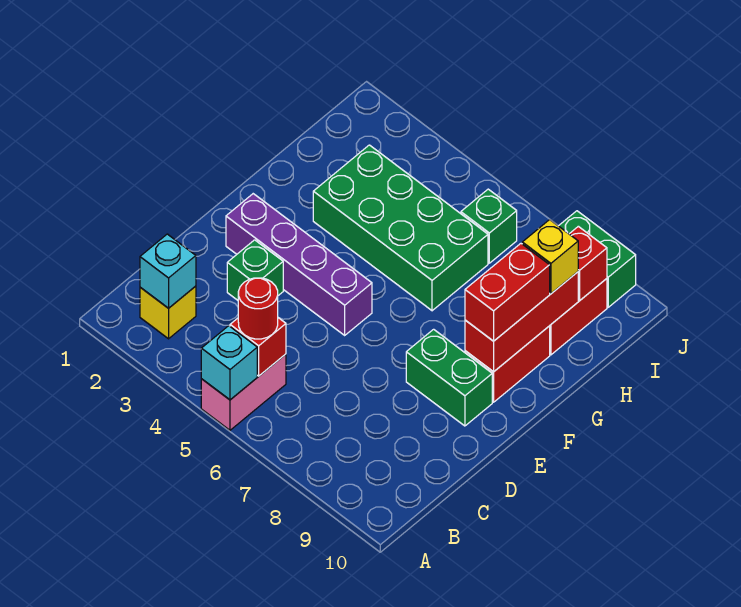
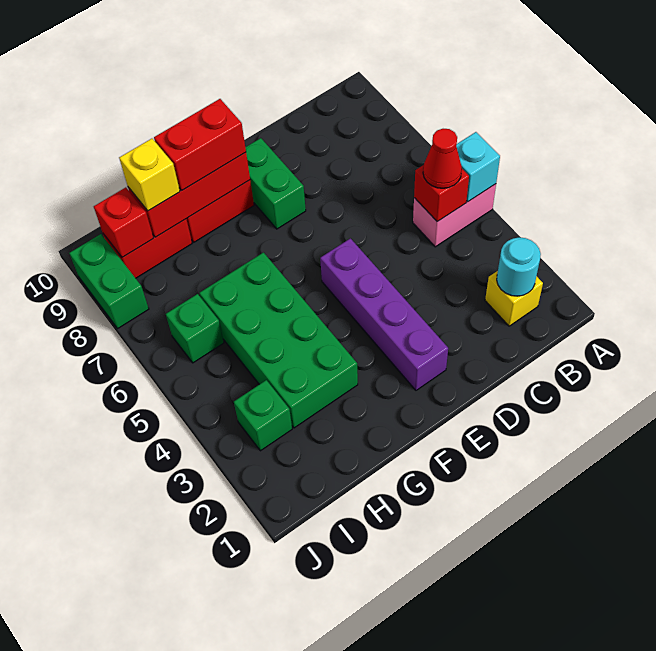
cyan brick B2 level 2 -> cyan round brick B2 level 2
red round brick B5 level 3 -> red cone B5 level 3
green brick D3 level 1 -> green brick I3 level 1

